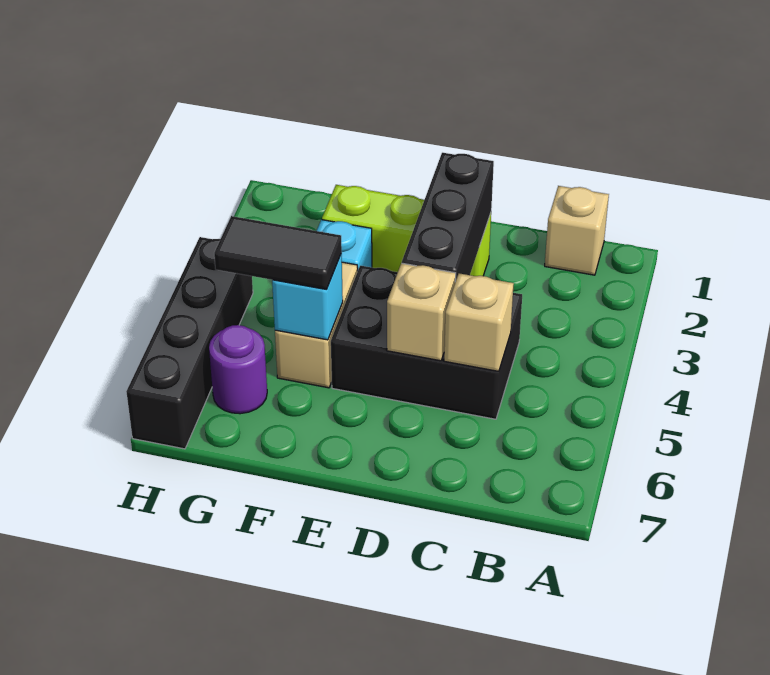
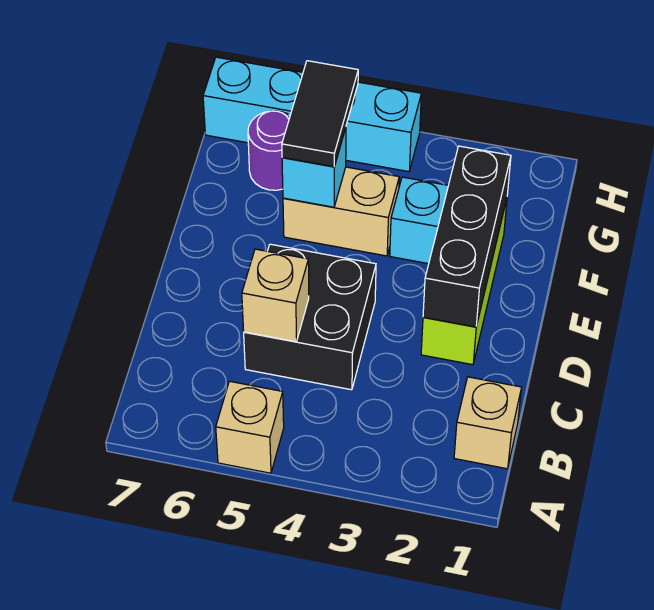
black brick C4:E5 level 1 -> black brick C4:D5 level 1
black brick D2:D4 level 2 -> black brick D2:F2 level 2
tan brick D5 level 2 -> tan brick A5 level 1
black brick H4:H7 level 1 -> cyan brick H4:H7 level 1

